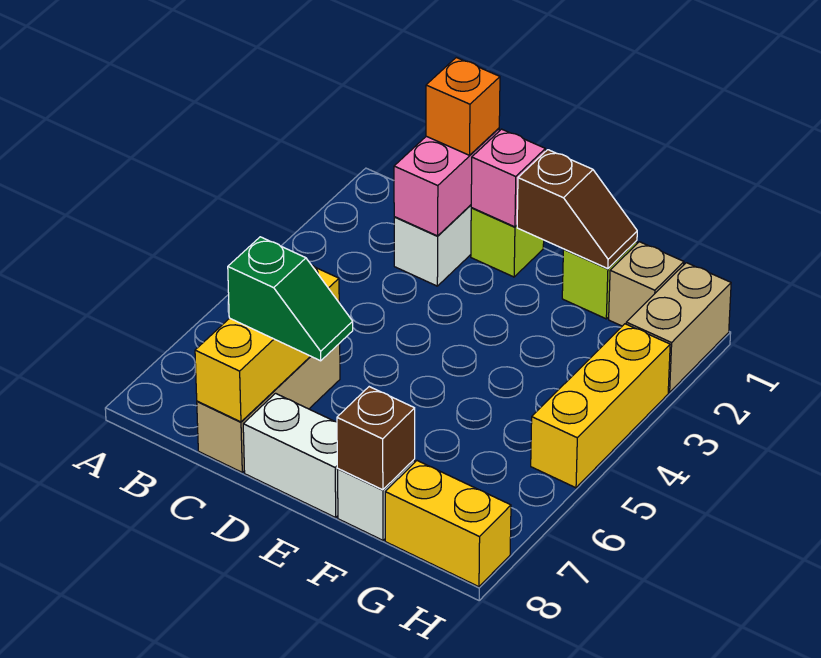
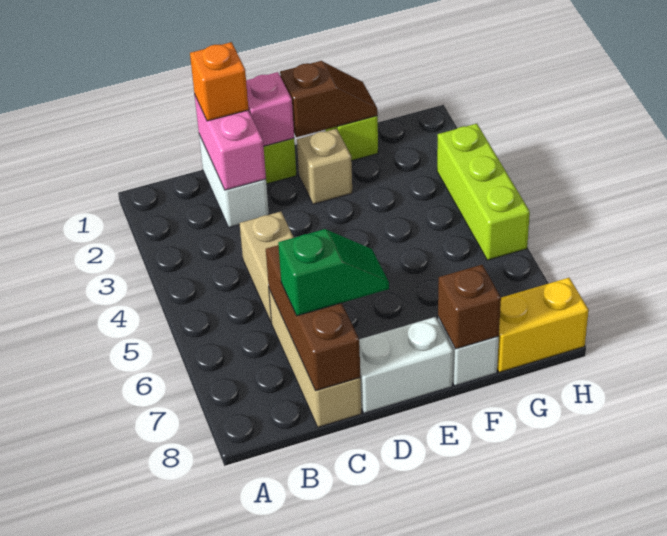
yellow brick C6:C8 level 2 -> brown brick C6:C8 level 2
tan brick G1 level 1 -> tan brick E2 level 1
tan brick H1:H2 level 1 -> tan brick C4:C5 level 1
yellow brick H3:H5 level 1 -> lime brick H3:H5 level 1

